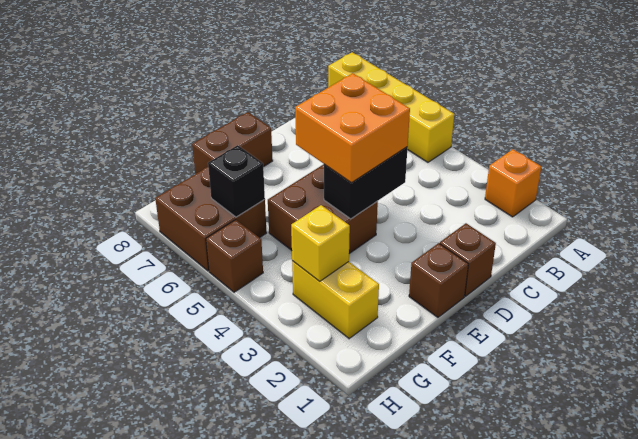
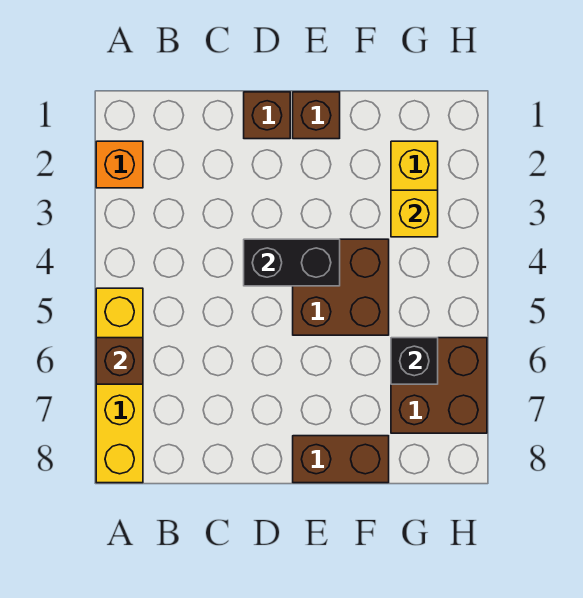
orange brick D4:E5 level 3 -> none
brown brick H5 level 1 -> brown brick A6 level 2

